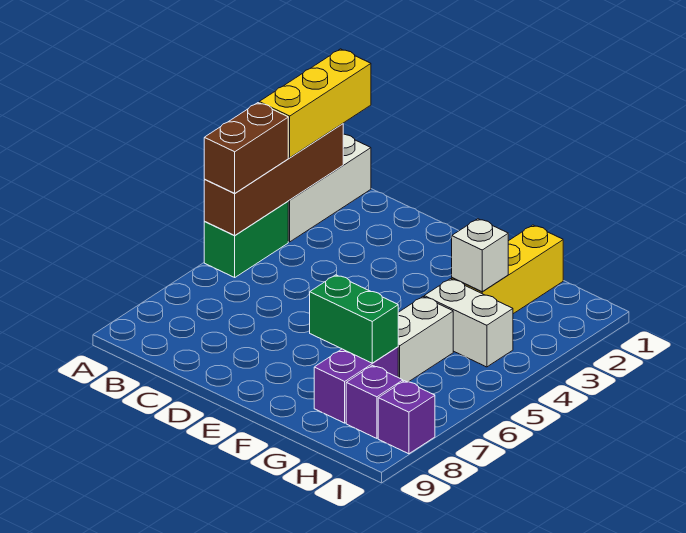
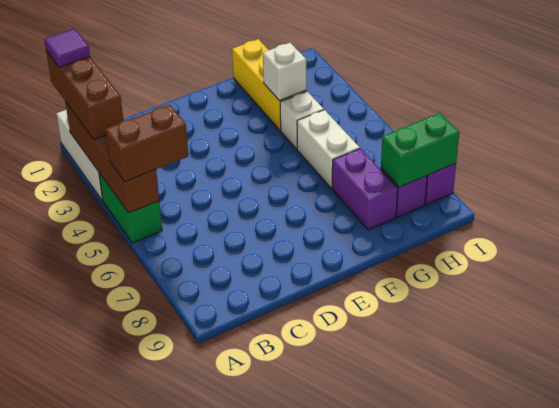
yellow brick A1:A3 level 3 -> brown brick A1:A3 level 3
none -> purple tile A1 level 4
brown brick A4:A5 level 3 -> brown brick A5:B5 level 3
green brick F7:G7 level 2 -> green brick H8:I8 level 2
white brick G4:H4 level 1 -> white brick G4 level 1

